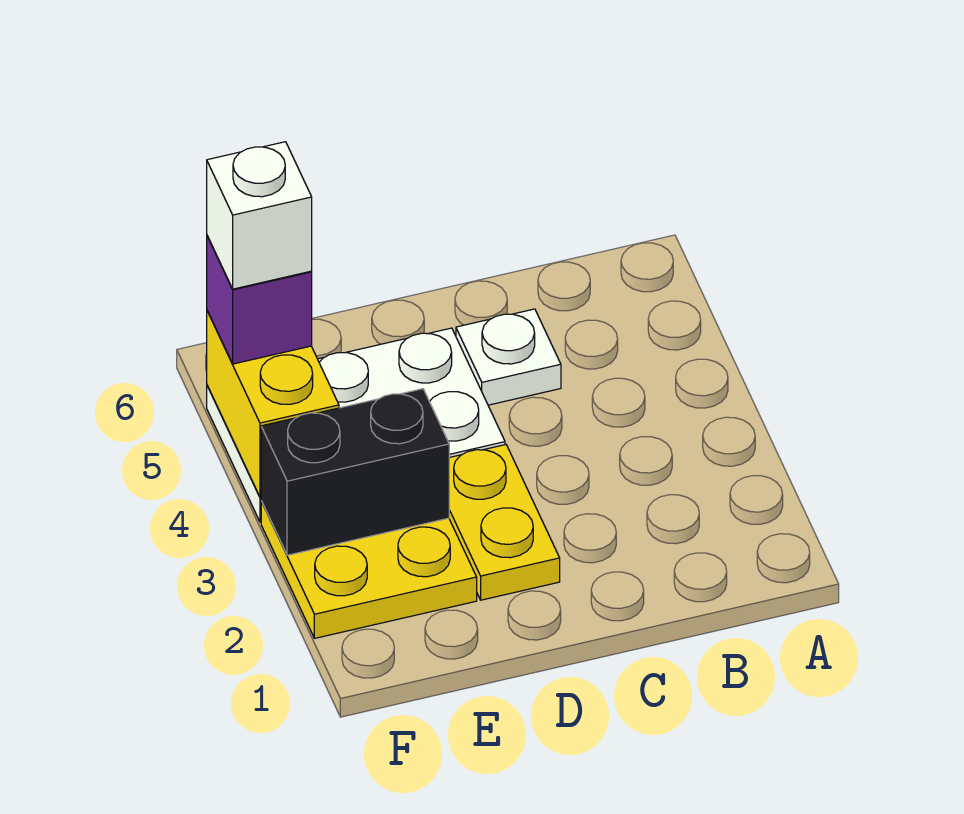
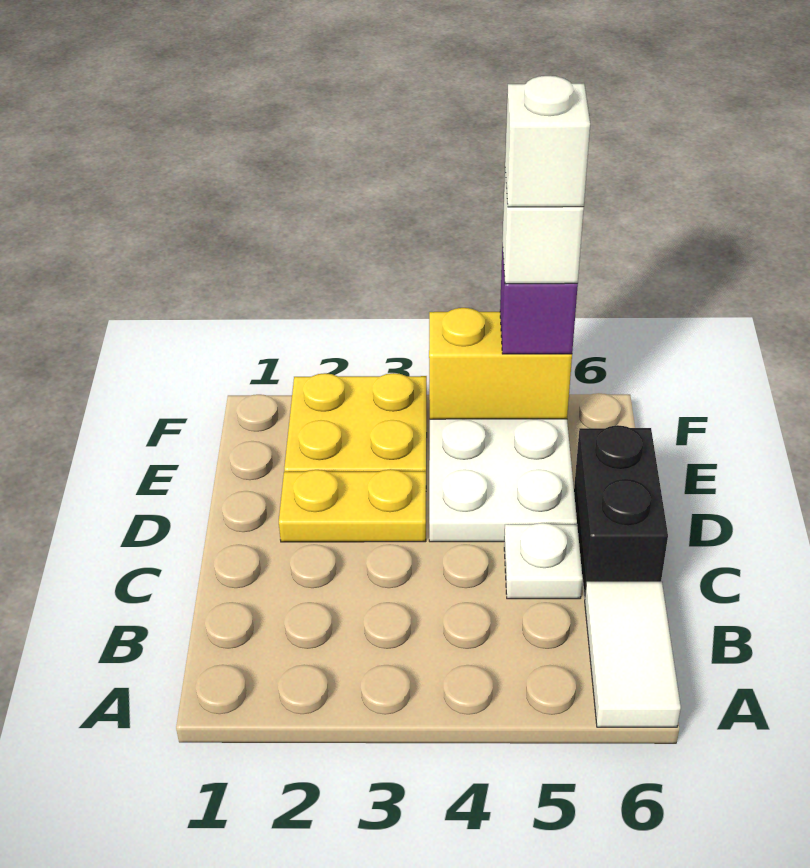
none -> white tile A6:B6 level 1
black brick E3:F3 level 2 -> black brick C6:D6 level 1
none -> white brick F5 level 5

